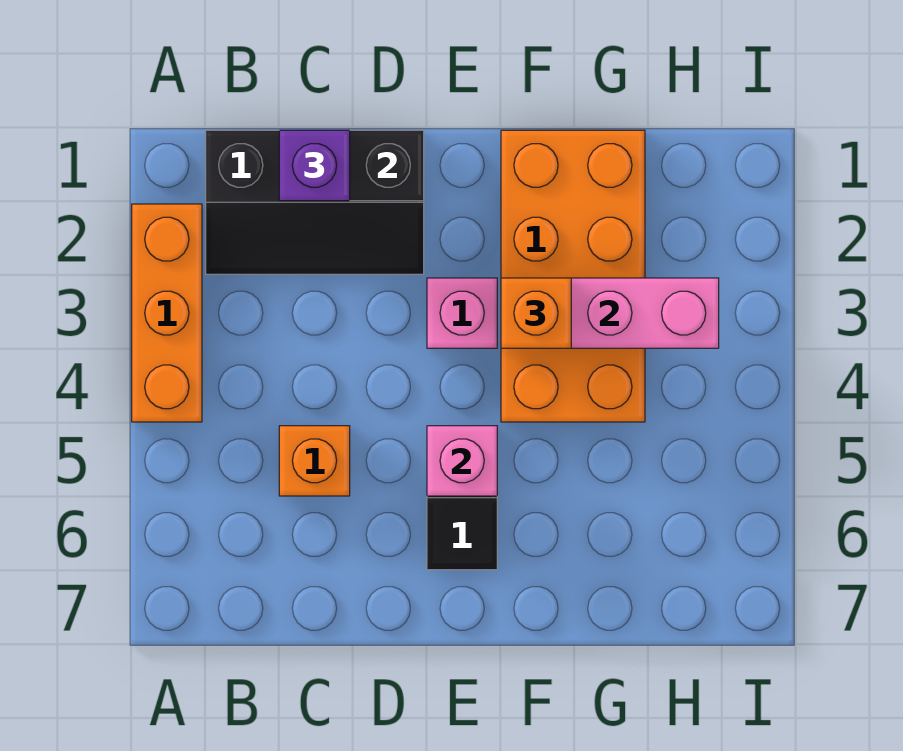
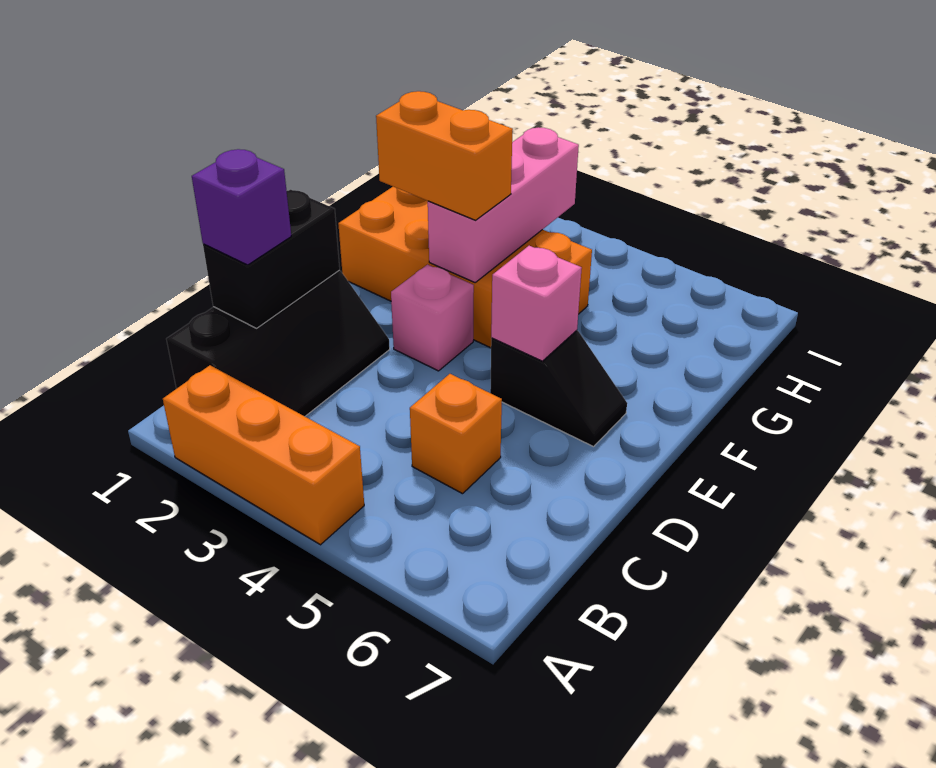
orange brick F3 level 3 -> orange brick F2:F3 level 3

